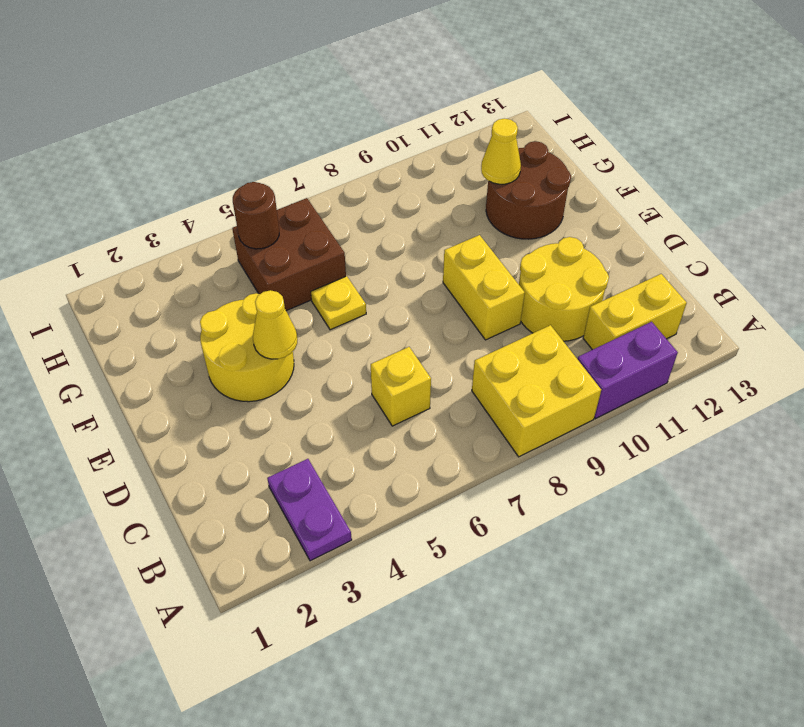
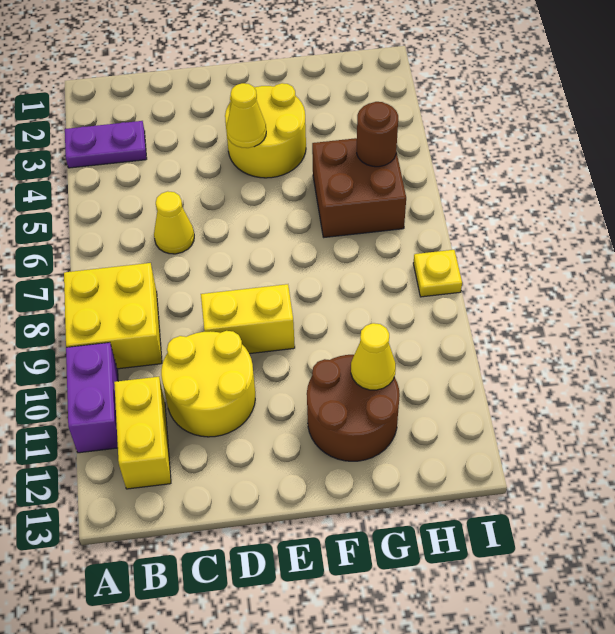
yellow brick C6 level 1 -> yellow cone C6 level 1
yellow plate F6 level 1 -> yellow plate I8 level 1

